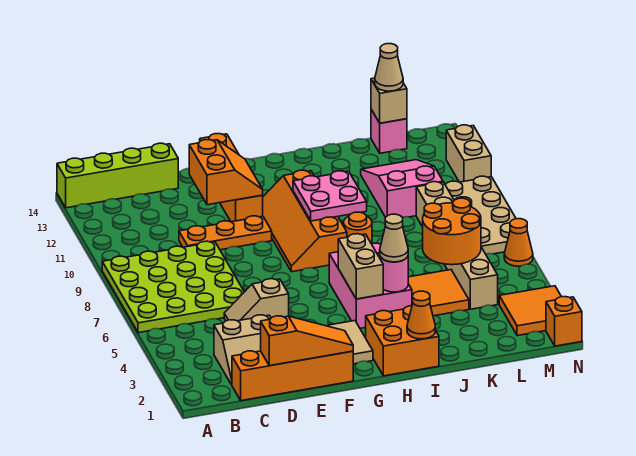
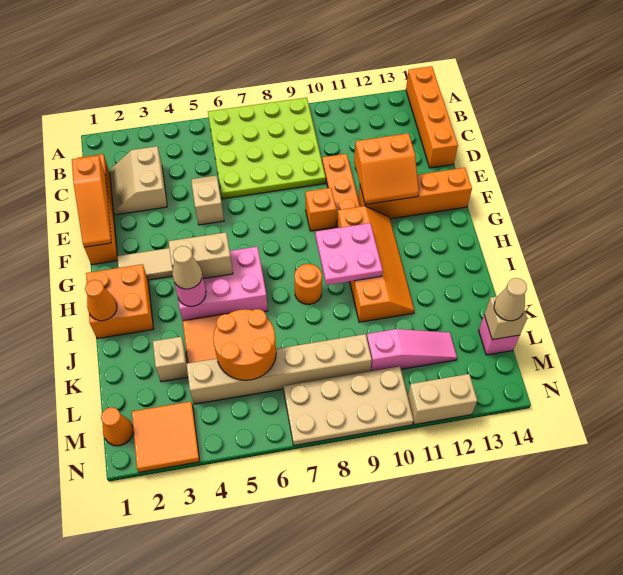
lime brick A14:D14 level 1 -> orange brick A14:D14 level 1
orange slope G8:H11 level 1 top H -> orange slope G10:J11 level 1 top 10
none -> tan brick K3 level 1
pink slope K10:L12 level 1 top 10 -> pink slope L10:L12 level 1 top 10
orange brick N1 level 1 -> orange brick F9 level 1
orange cone N6 level 1 -> orange cone M1 level 1

